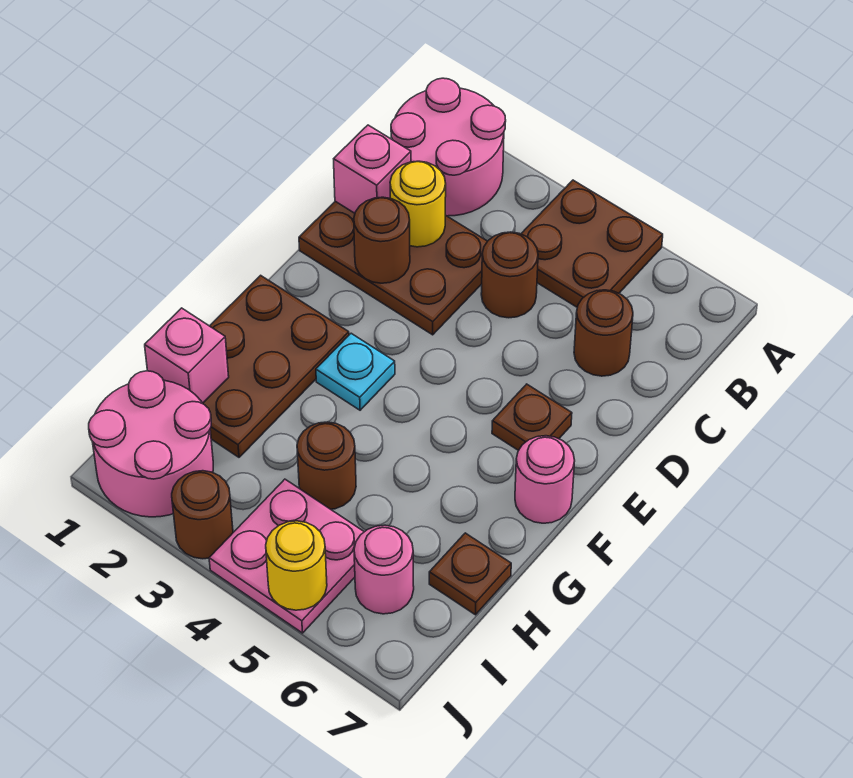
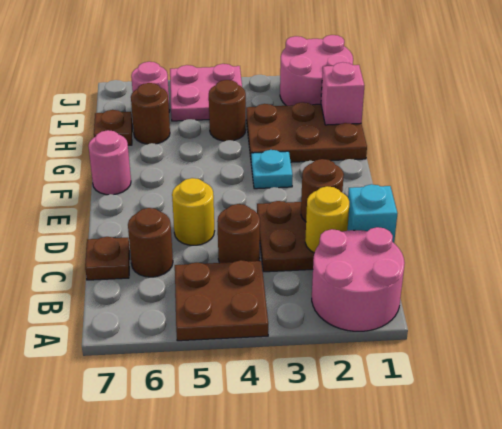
pink brick C1 level 2 -> cyan brick C1 level 2
brown plate E6 level 1 -> brown plate C7 level 1
brown plate F1:H2 level 1 -> brown plate G1:H3 level 1
brown round brick J3 level 1 -> brown round brick H6 level 1
yellow round brick J5 level 2 -> yellow round brick D5 level 1

